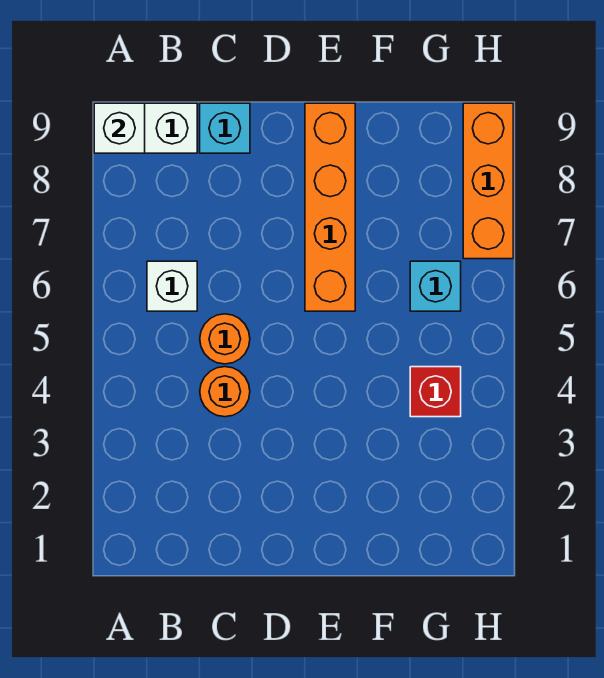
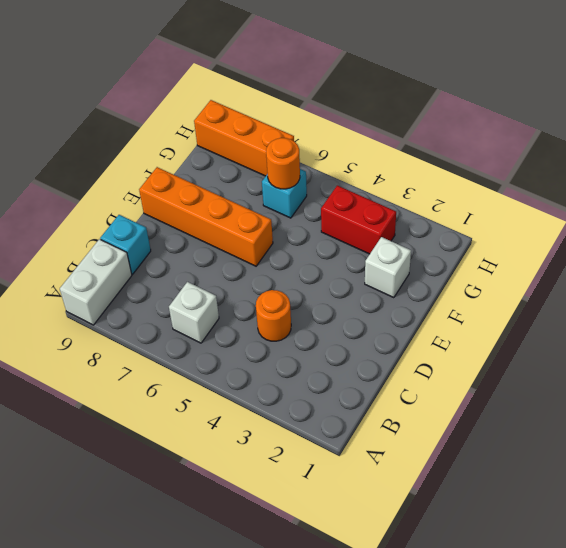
white brick A9 level 2 -> white brick F2 level 1
orange round brick C5 level 1 -> orange round brick G6 level 2
red brick G4 level 1 -> red brick G3:G4 level 1

